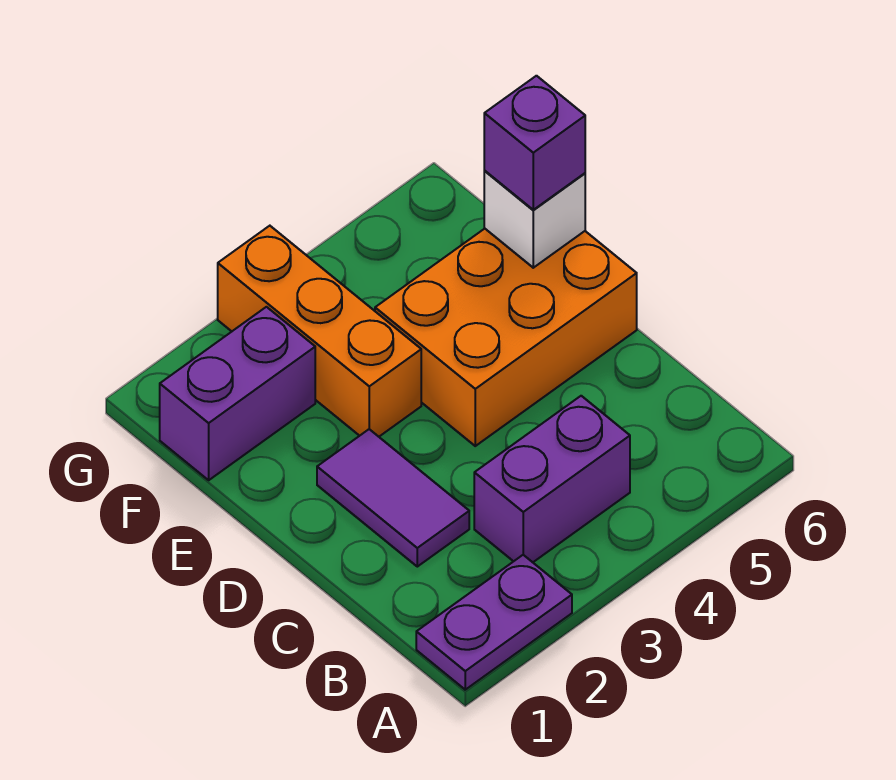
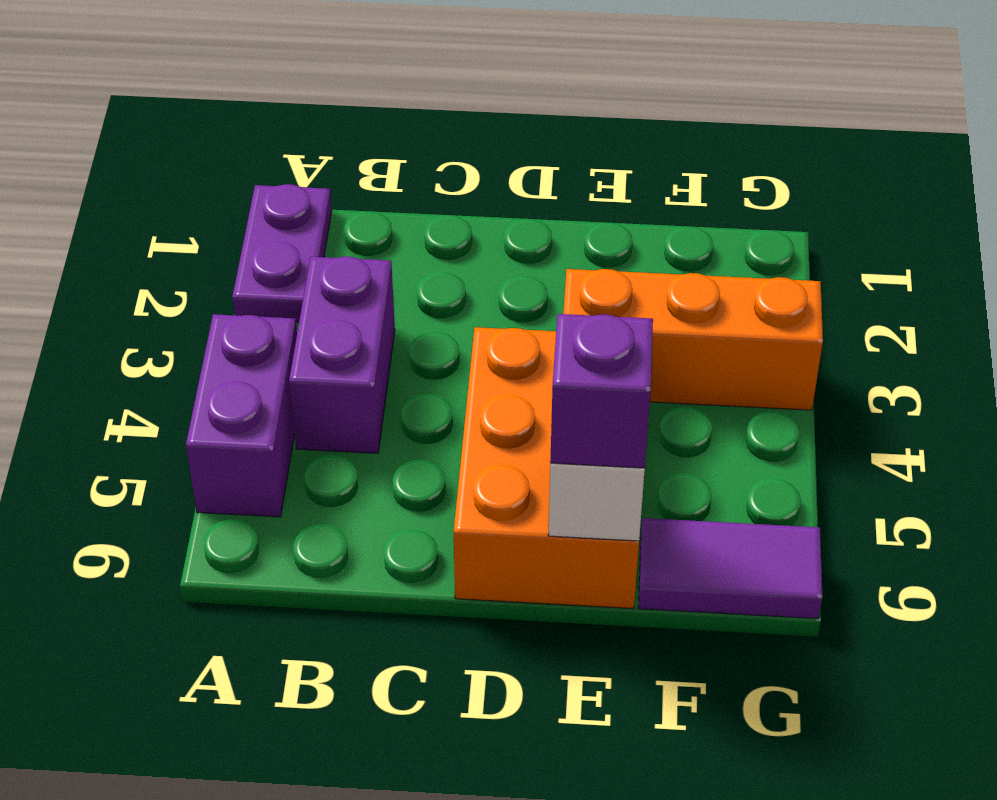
purple tile C2:D2 level 1 -> purple tile F6:G6 level 1
purple brick F1:F2 level 1 -> purple brick A4:A5 level 1

